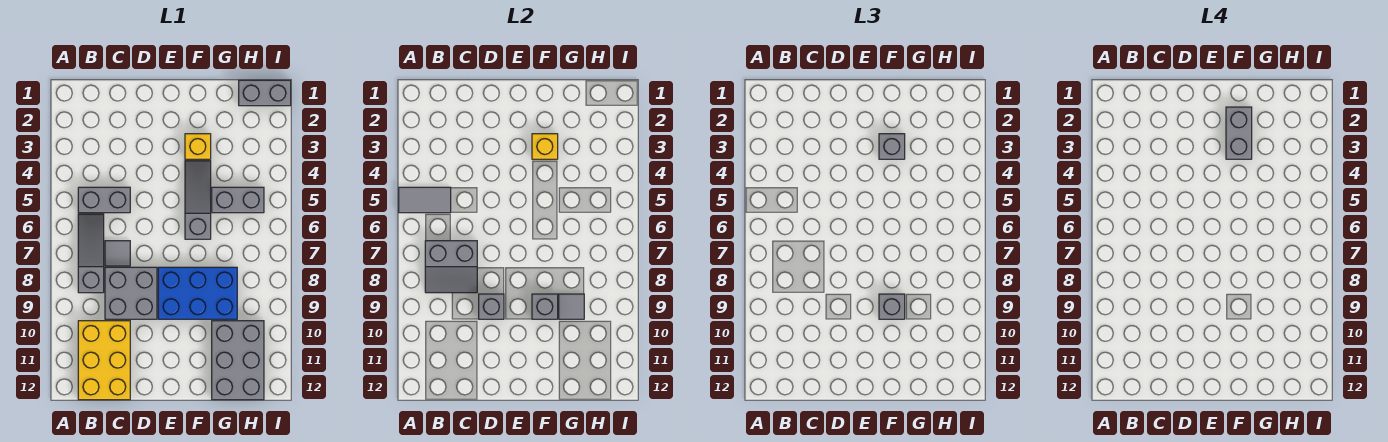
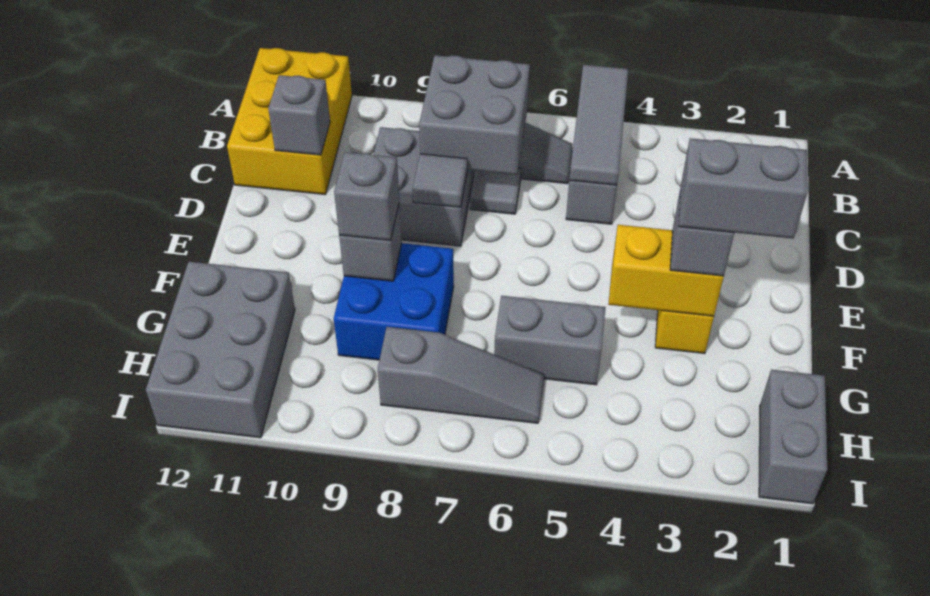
grey tile A5:B5 level 2 -> grey tile A5:C5 level 2
grey slope B7:C8 level 2 top 7 -> grey brick B7:C8 level 2
yellow brick B10:C12 level 1 -> yellow brick A11:C12 level 1
grey brick D9 level 2 -> grey brick C11 level 2
blue brick E8:G9 level 1 -> blue brick F8:G9 level 1
yellow brick F3 level 2 -> yellow brick F3:F4 level 2
grey slope F4:F6 level 1 top 6 -> grey slope H6:H8 level 1 top 8
grey brick G5:H5 level 1 -> grey brick G5:G6 level 1
grey tile G9 level 2 -> grey tile D8 level 2
grey brick G10:H12 level 1 -> grey brick G11:I12 level 1

